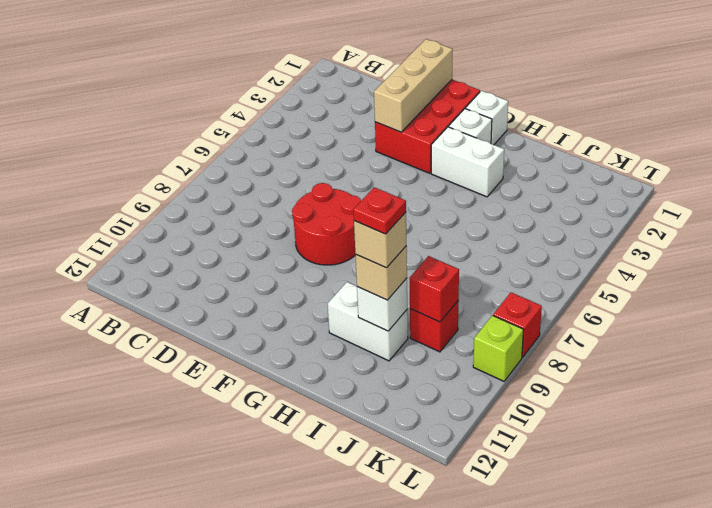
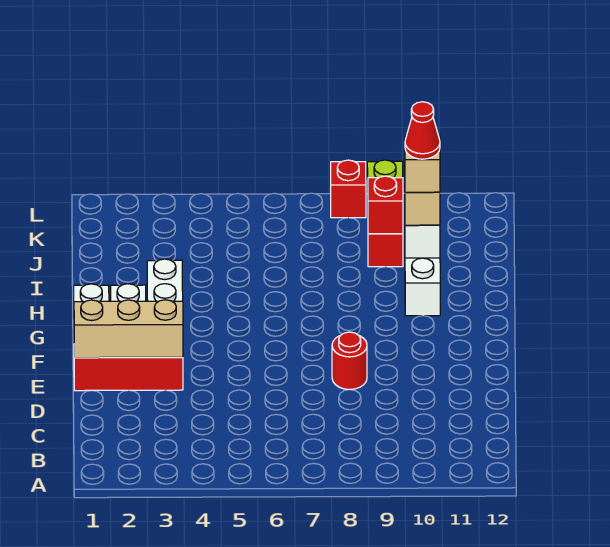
red round brick E7:F8 level 1 -> red round brick E8 level 1
red plate I10 level 5 -> red cone I10 level 5

